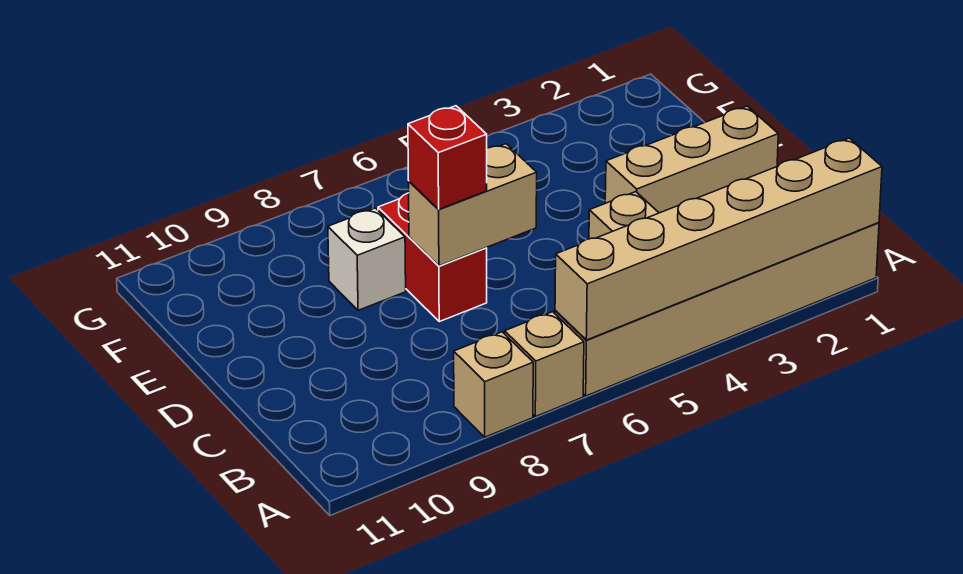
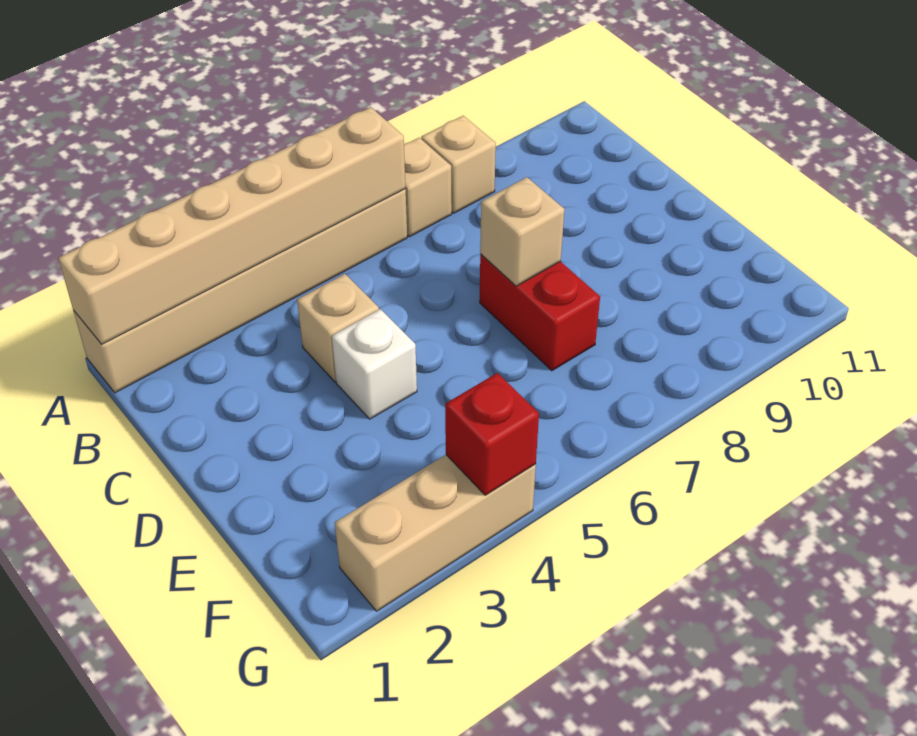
tan brick D1:D3 level 1 -> tan brick G2:G4 level 1
tan brick D6:D7 level 2 -> tan brick D7 level 2
red brick D7 level 3 -> red brick G4 level 2
white brick E8 level 1 -> white brick D4 level 1

